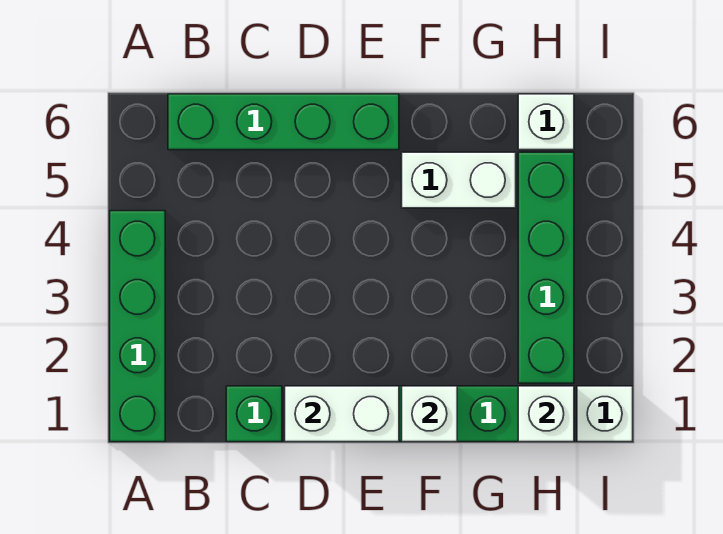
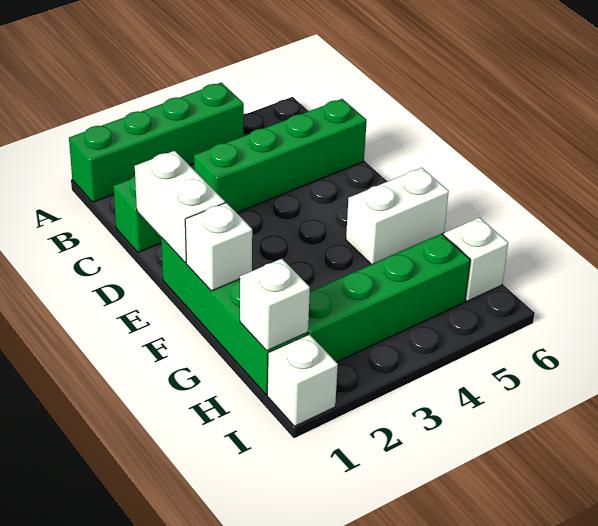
green brick B6:E6 level 1 -> green brick C3:C6 level 1
white brick F5:G5 level 1 -> white brick F5:F6 level 1

